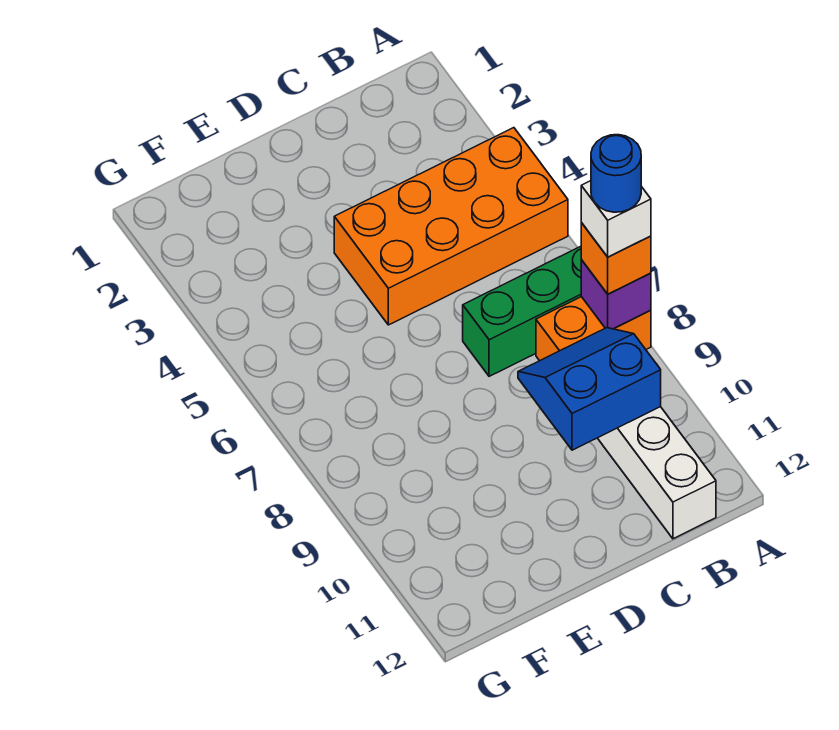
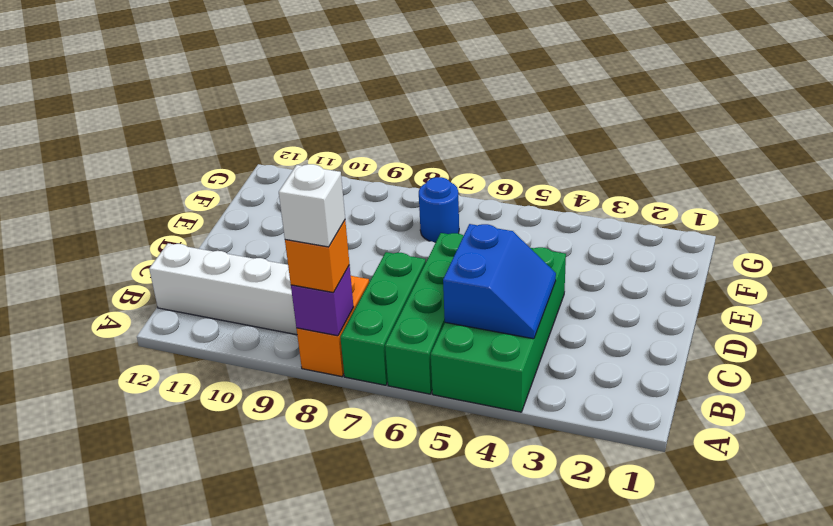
orange brick A4:D5 level 1 -> green brick A4:D5 level 1
none -> green brick A6:D6 level 1
blue round brick A8 level 5 -> blue round brick F7 level 1
blue slope B9:C10 level 2 top 10 -> blue slope B4:C5 level 2 top 5

